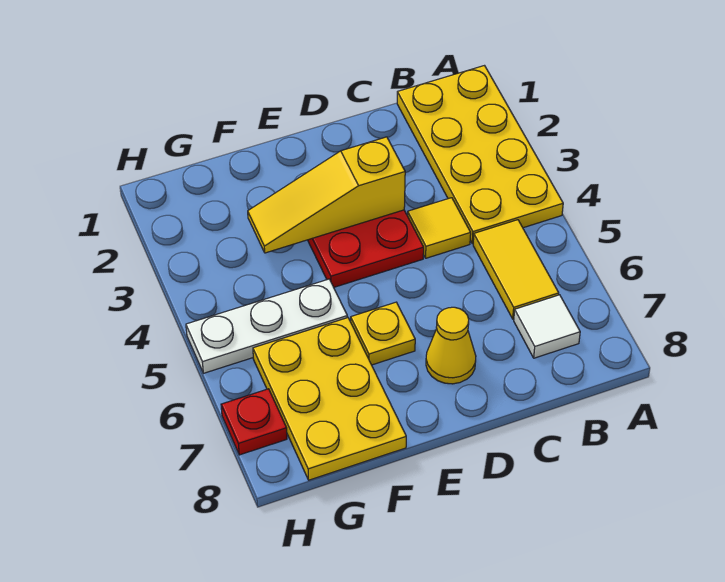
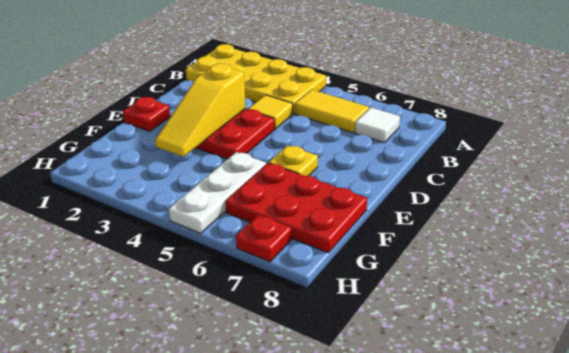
yellow cone D7 level 1 -> none
none -> red plate E1 level 1
yellow plate F6:G8 level 1 -> red plate F6:G8 level 1

